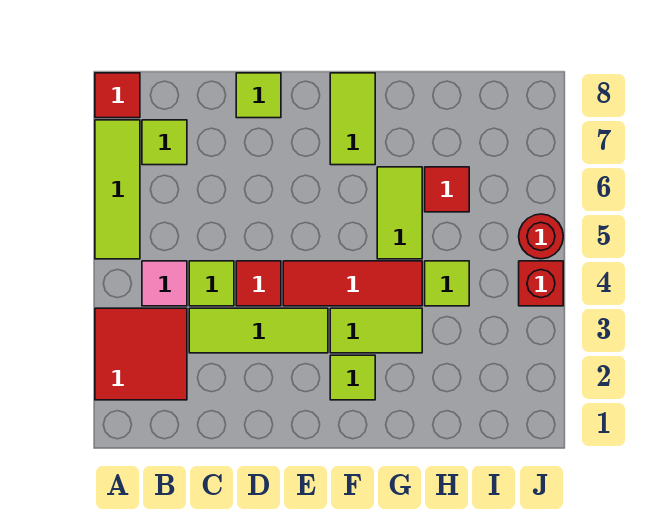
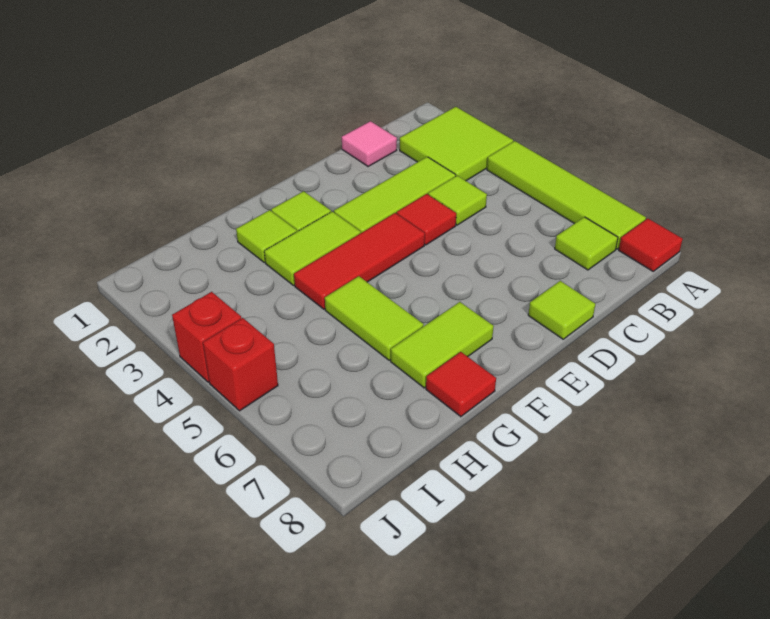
red tile A2:B3 level 1 -> lime tile A2:B3 level 1
lime tile A5:A7 level 1 -> lime tile A4:A7 level 1
pink tile B4 level 1 -> pink tile C1 level 1
lime tile F7:F8 level 1 -> lime tile F7:G7 level 1
lime tile H4 level 1 -> lime tile G2 level 1
red tile H6 level 1 -> red tile G8 level 1
red round brick J5 level 1 -> red brick J5 level 1

